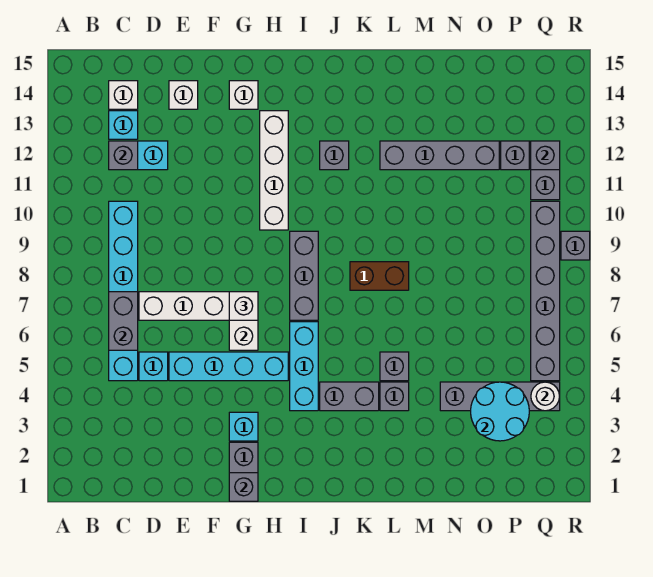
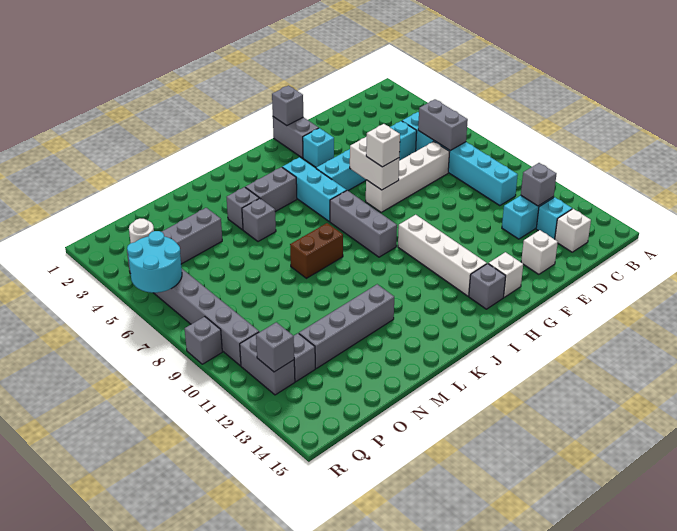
grey brick J12 level 1 -> grey brick H14 level 1
cyan round brick O3:P4 level 2 -> cyan round brick Q5:R6 level 2

